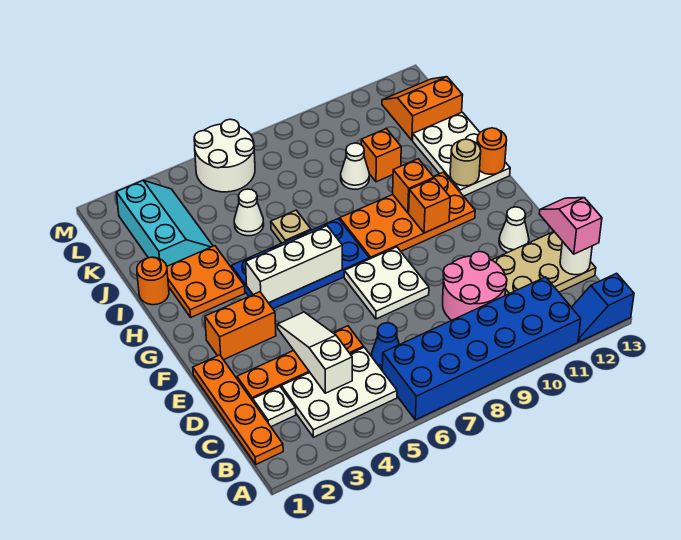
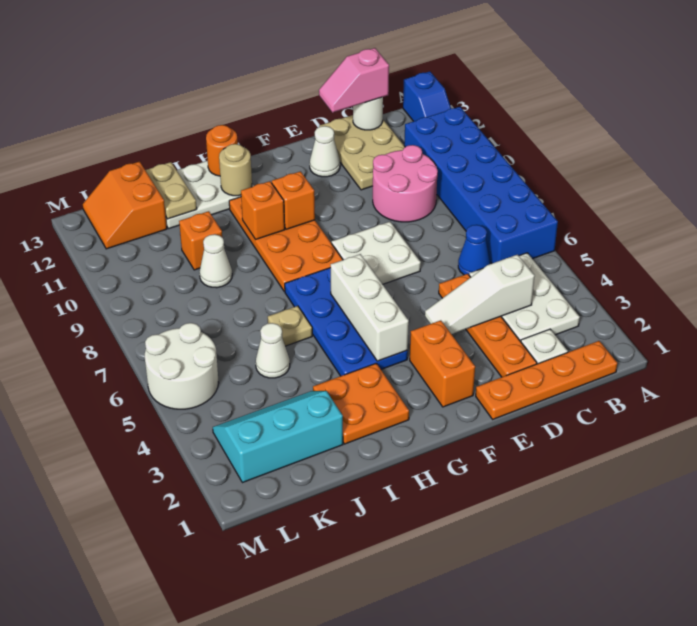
orange round brick I1 level 1 -> none
none -> tan plate J12:J13 level 2

